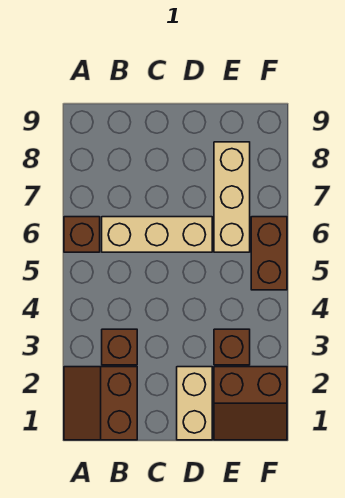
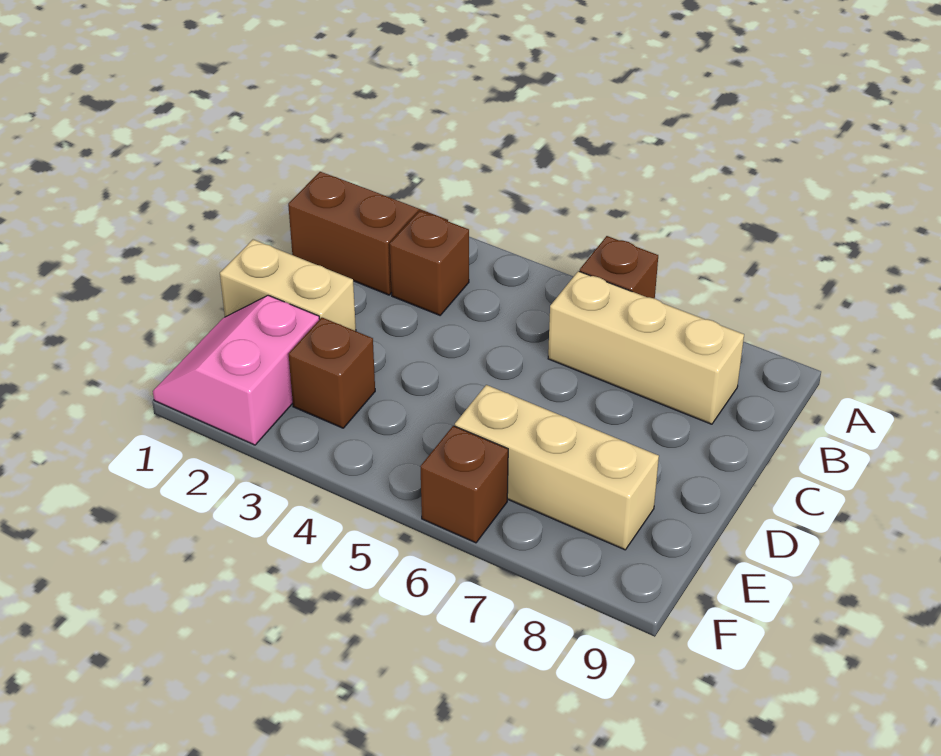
tan brick B6:D6 level 1 -> tan brick B6:B8 level 1
brown slope E1:F2 level 1 top 2 -> pink slope E1:F2 level 1 top 2
brown brick F5:F6 level 1 -> brown brick F6 level 1

